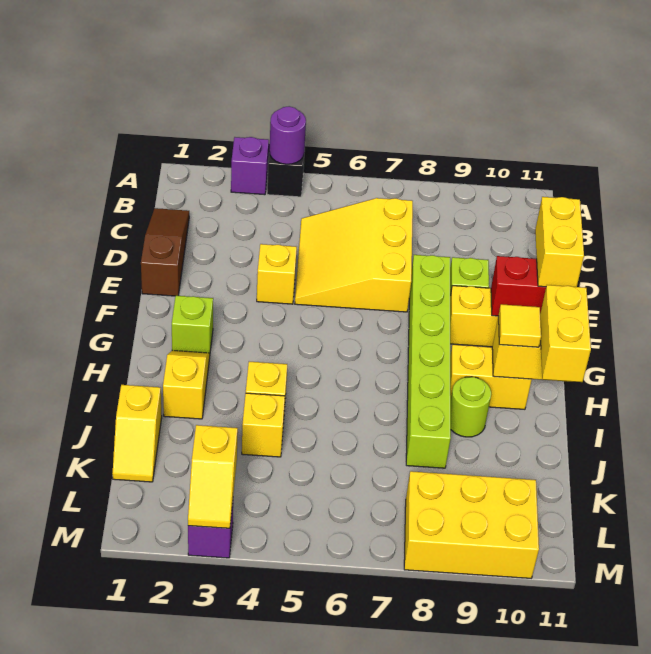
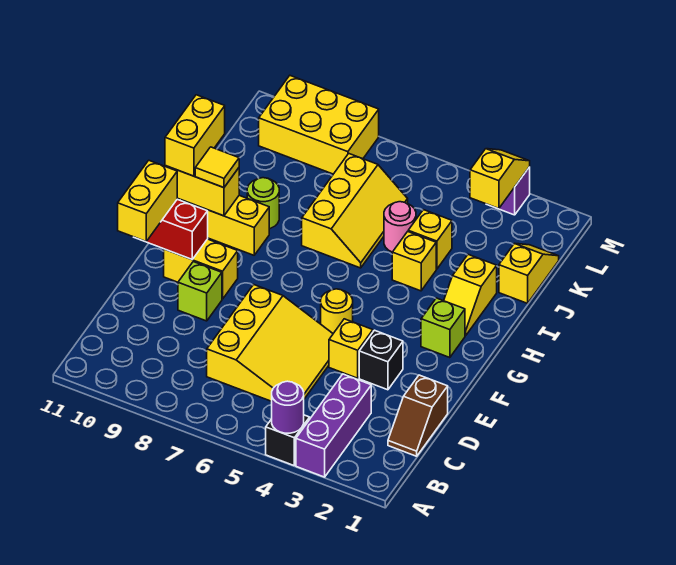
purple brick A3 level 1 -> purple brick A3:C3 level 1
brown slope C1:E1 level 1 top E -> brown slope C1:D1 level 1 top D
none -> black brick E3 level 1
lime brick E8:J8 level 1 -> none
none -> yellow round brick F5 level 1
none -> yellow slope I6:K7 level 1 top 7
none -> pink round brick J5 level 1

